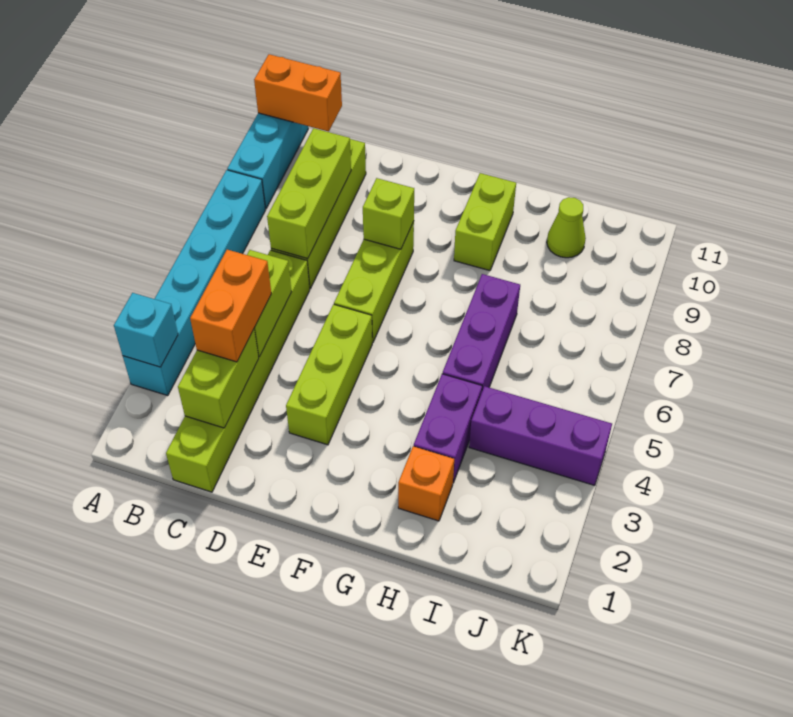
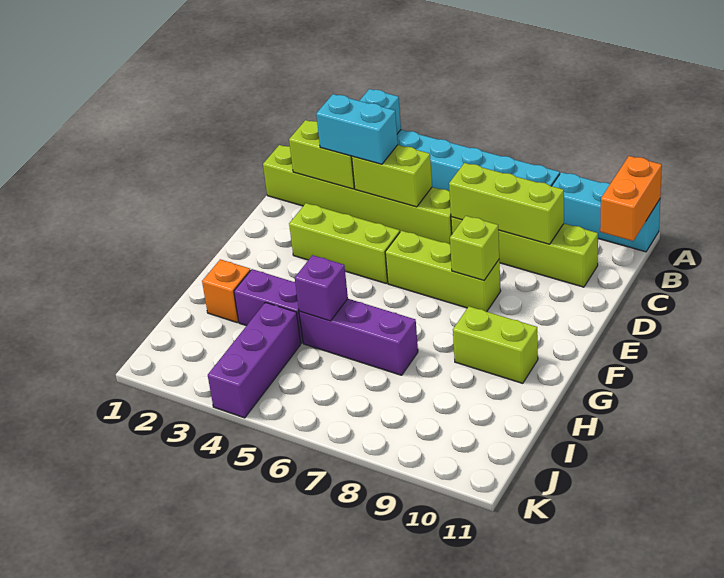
orange brick C3:C4 level 3 -> cyan brick C3:C4 level 3
none -> purple brick H5 level 2
lime cone I10 level 1 -> none

